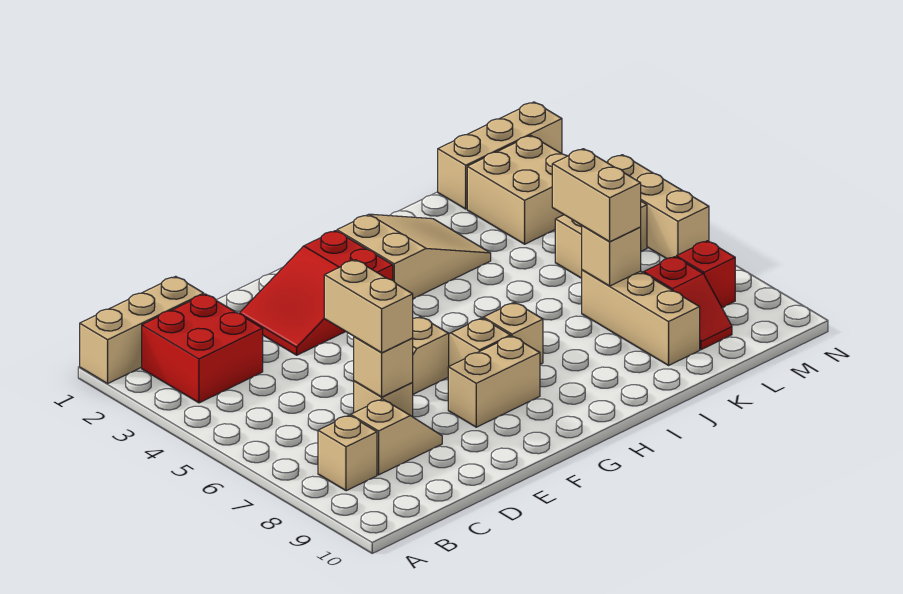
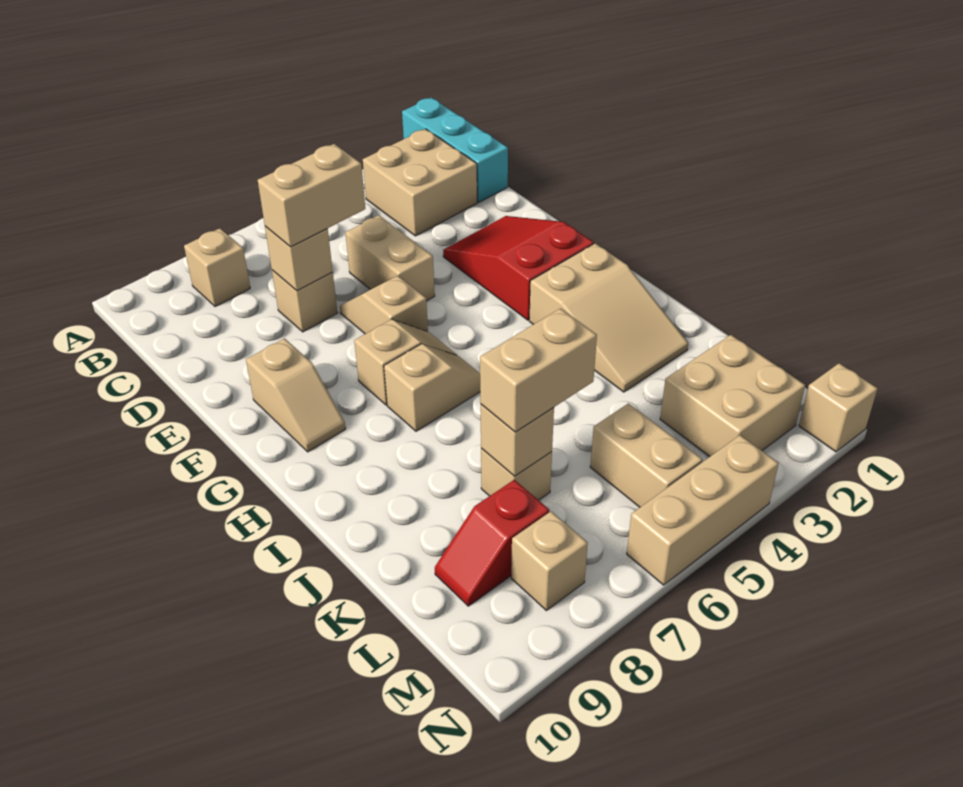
tan brick A1:C1 level 1 -> cyan brick A1:C1 level 1
red brick B2:C3 level 1 -> tan brick B2:C3 level 1
tan slope C8:D8 level 1 top C -> tan slope F9:G9 level 1 top F
tan brick F8:G8 level 1 -> tan brick D5:E5 level 1
tan brick K7:K9 level 1 -> tan brick K7 level 1
tan brick L1:N1 level 1 -> tan brick N1 level 1
red brick M8 level 1 -> tan brick M8 level 1

